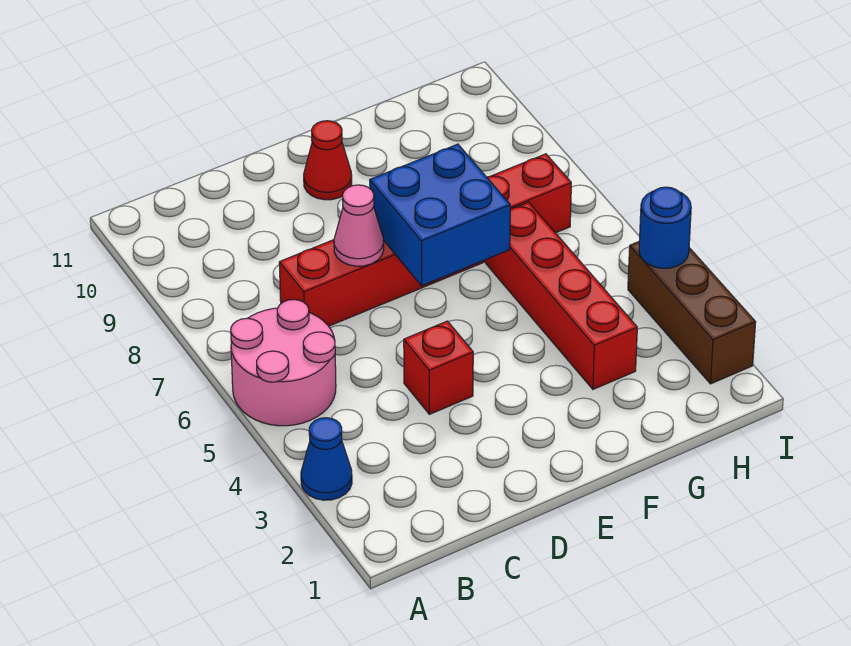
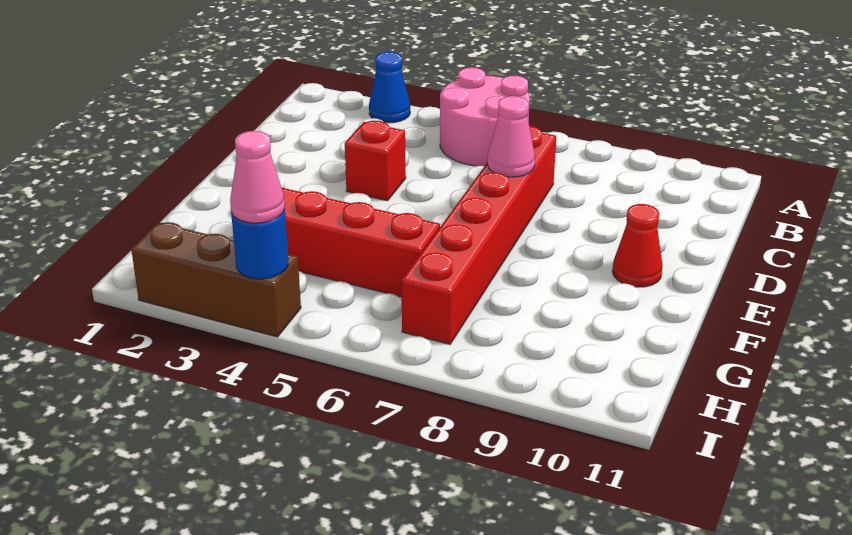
blue brick E6:F7 level 2 -> none
none -> pink cone I4 level 3

